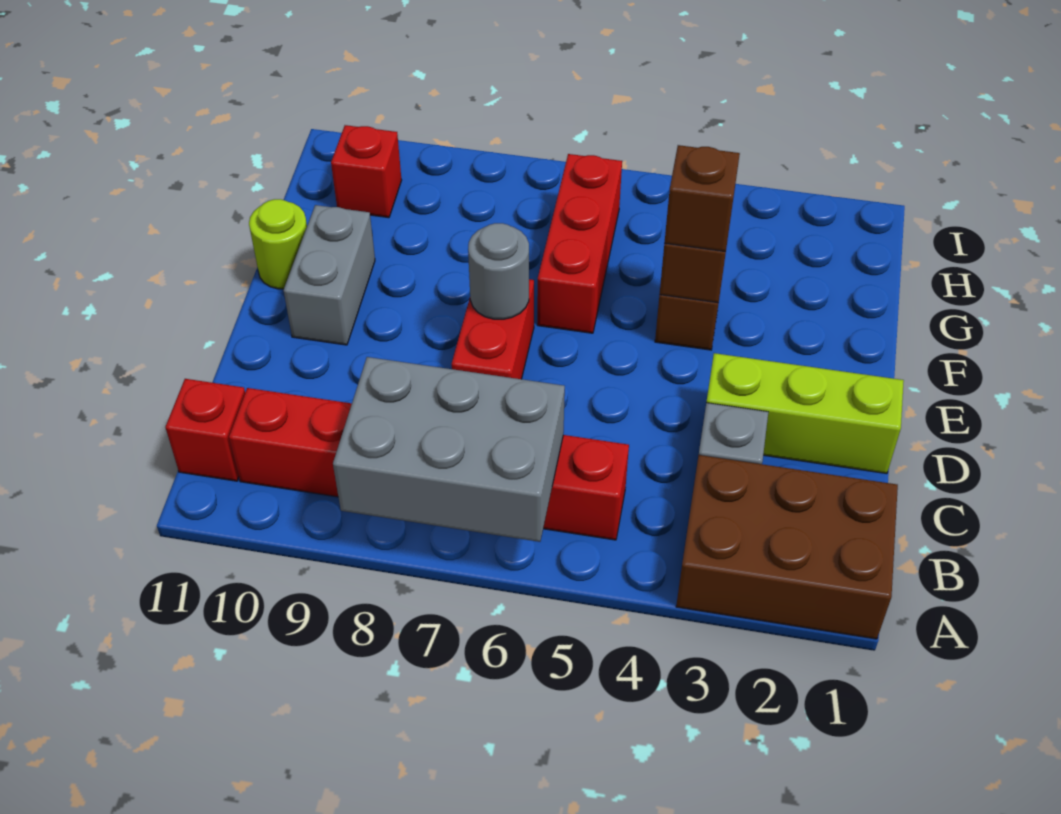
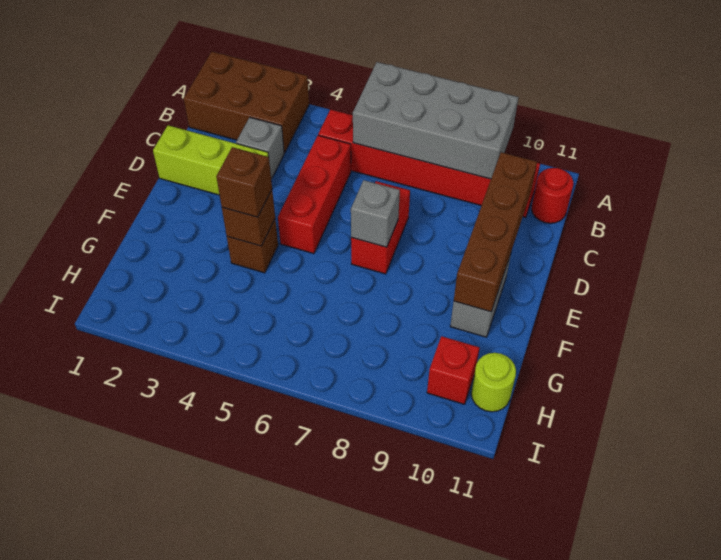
grey brick A6:B8 level 2 -> grey brick A6:B9 level 2
red brick B11 level 1 -> red round brick B11 level 1
none -> brown brick C10:F10 level 2
grey round brick E7 level 2 -> grey brick E7 level 2
red brick F6:H6 level 1 -> red brick C5:E5 level 1
lime round brick F11 level 1 -> lime round brick H11 level 1

